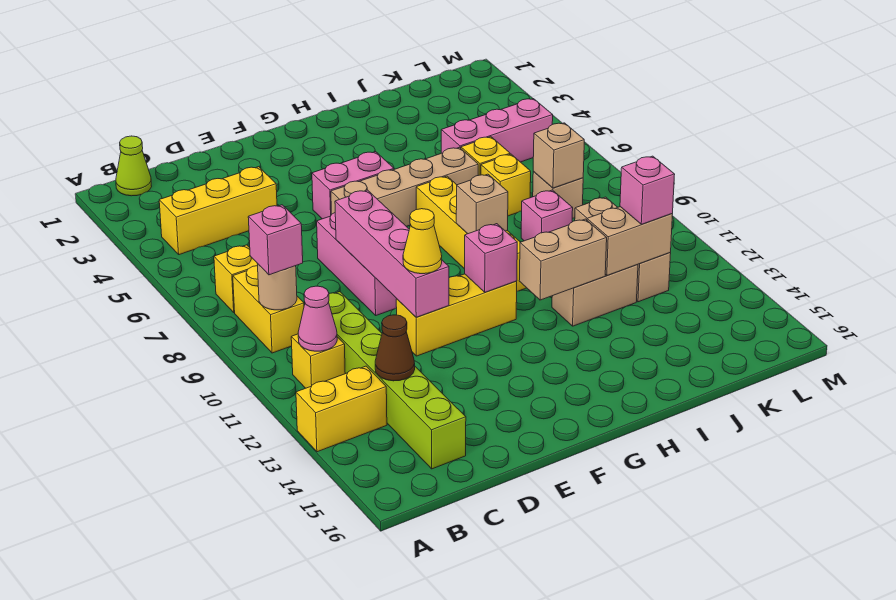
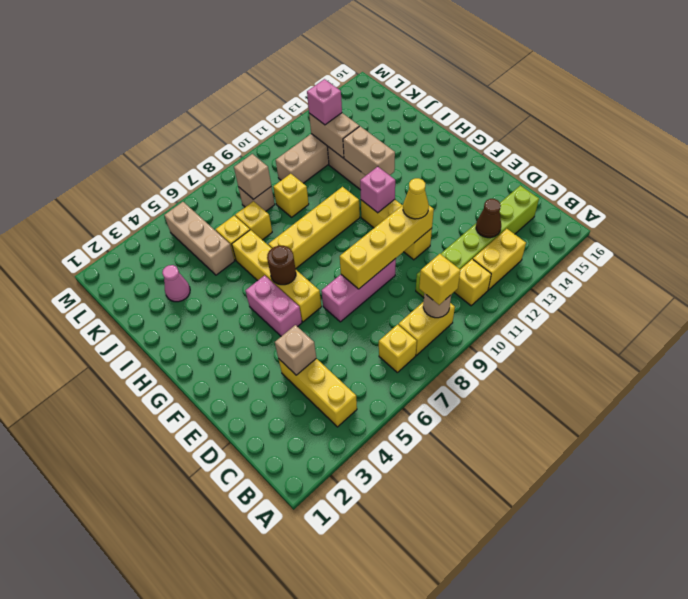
yellow brick A13:B13 level 1 -> yellow brick B12:B13 level 1
lime cone B1 level 1 -> none
pink brick B9 level 3 -> yellow brick B9 level 3
pink cone B11 level 2 -> pink cone J3 level 1
pink brick E8:E11 level 2 -> yellow brick E8:E11 level 2
tan brick F6:I6 level 1 -> yellow brick F6:I6 level 1
none -> brown round brick G6 level 2
tan brick H9 level 2 -> tan brick D4 level 2
pink brick J5:L5 level 1 -> tan brick J5:L5 level 1
pink brick J9 level 1 -> yellow brick J9 level 1

